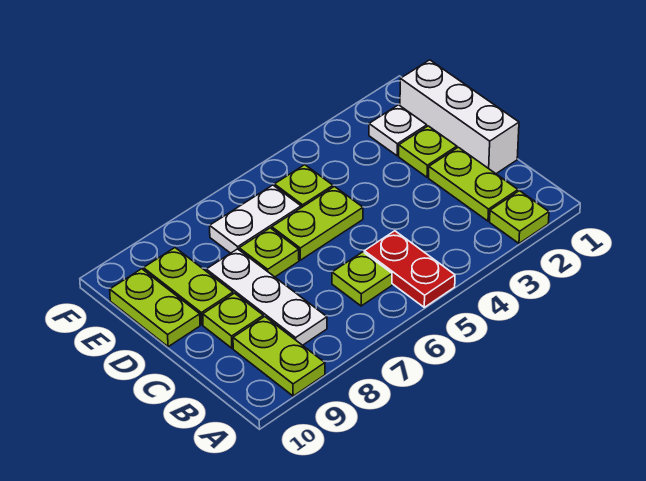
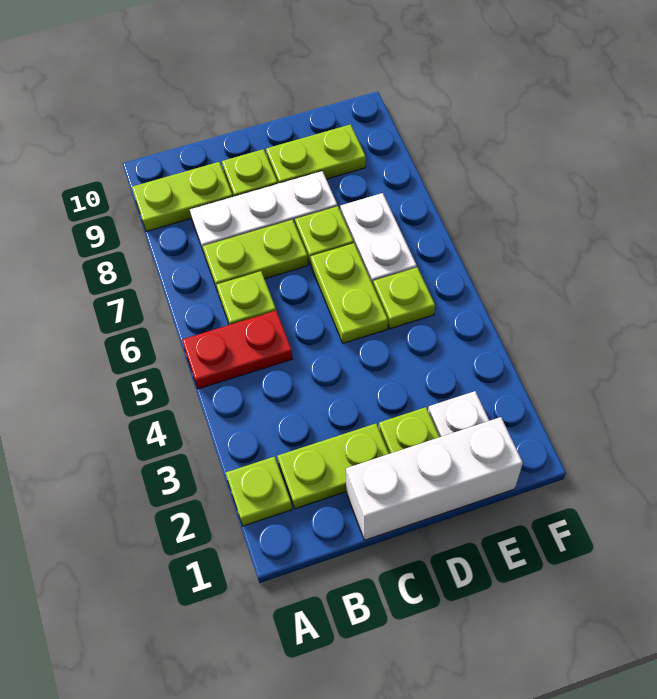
lime plate D10:E10 level 1 -> lime plate B7:C7 level 1

